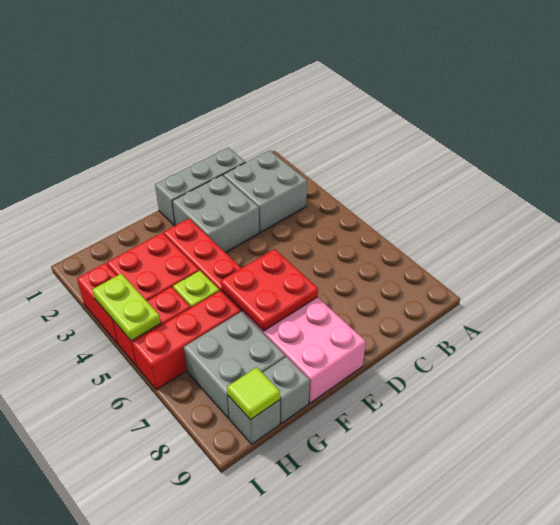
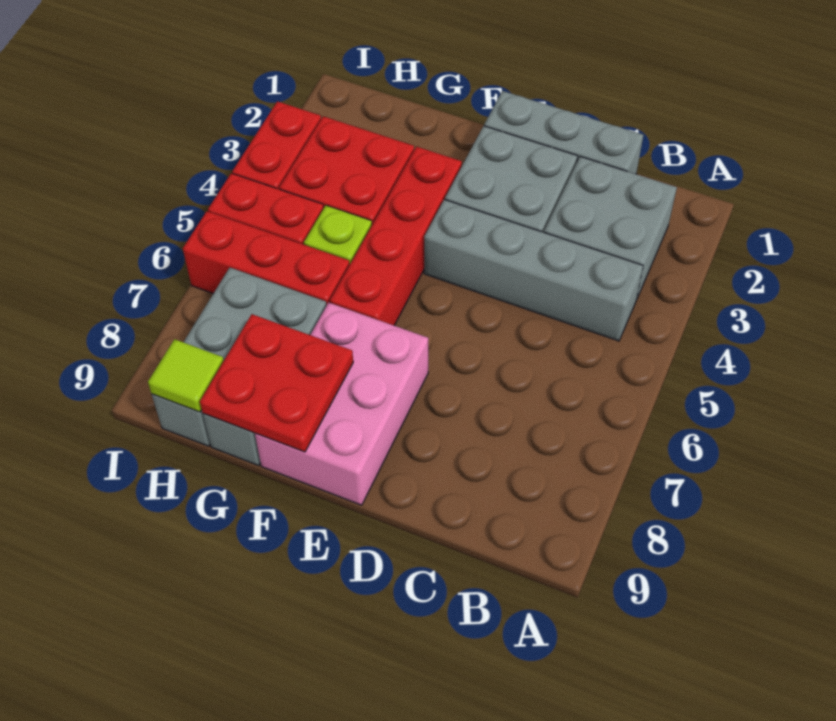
none -> grey brick B4:E4 level 1
red plate E6:F7 level 2 -> red plate F8:G9 level 2
lime plate I4:I5 level 2 -> none

